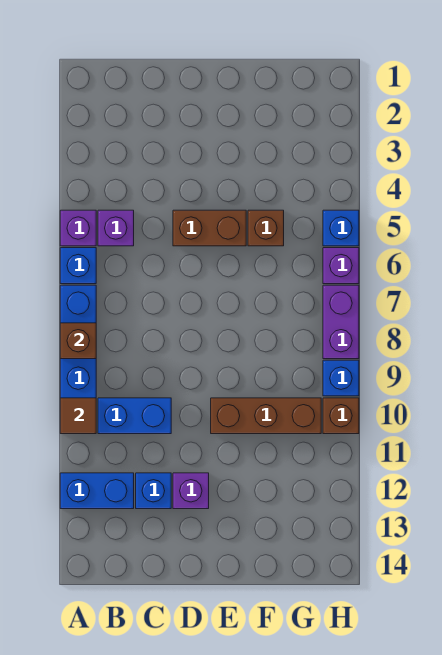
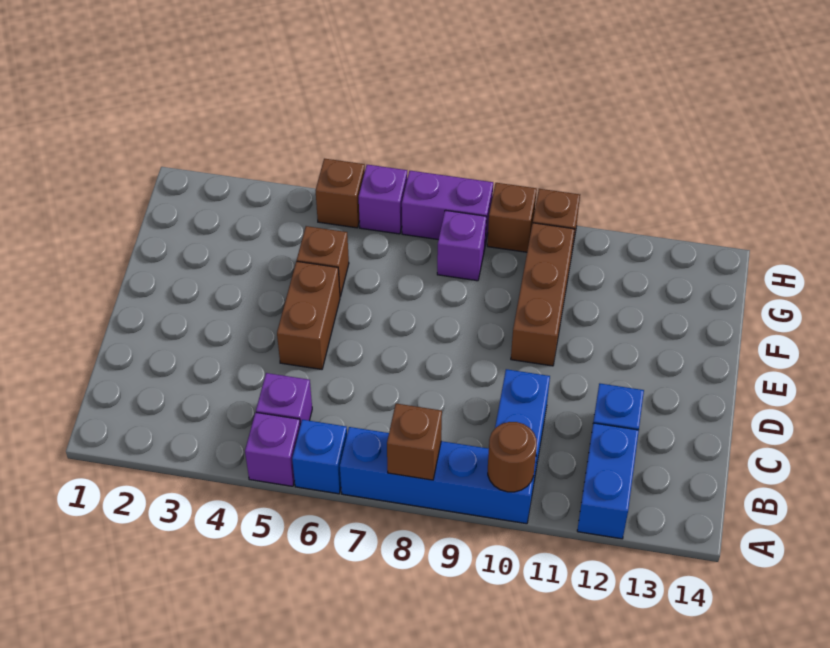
brown tile A10 level 2 -> brown round brick A10 level 2
purple brick D12 level 1 -> purple brick G8 level 1
blue brick H5 level 1 -> brown brick H5 level 1
blue brick H9 level 1 -> brown brick H9 level 1

